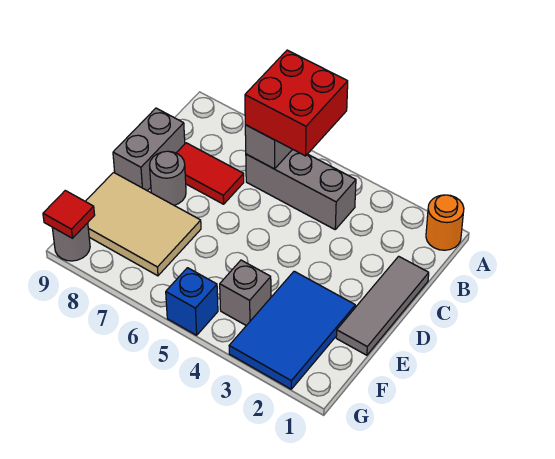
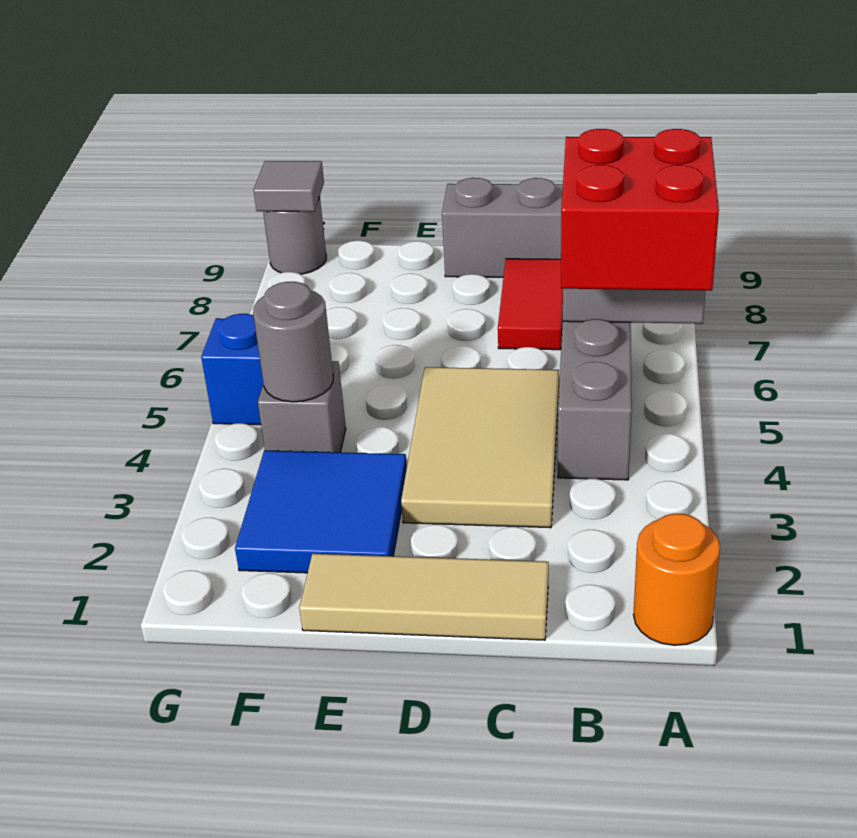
grey tile C1:E1 level 1 -> tan tile C1:E1 level 1
grey round brick D8 level 1 -> grey round brick F4 level 2
blue tile E2:G3 level 1 -> blue tile E2:F3 level 1
tan tile E7:F9 level 1 -> tan tile C3:D5 level 1
red tile G9 level 2 -> grey tile G9 level 2

